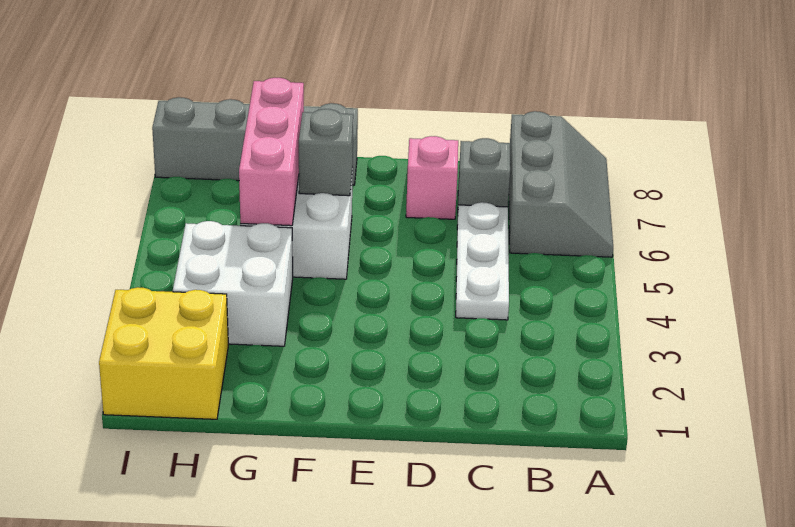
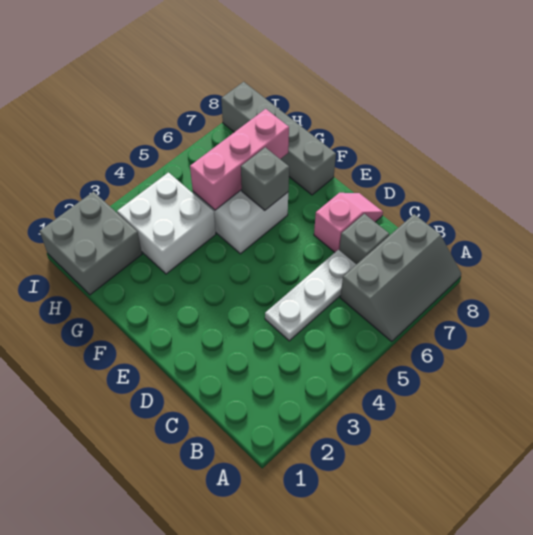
yellow brick H1:I2 level 1 -> grey brick H1:I2 level 1

